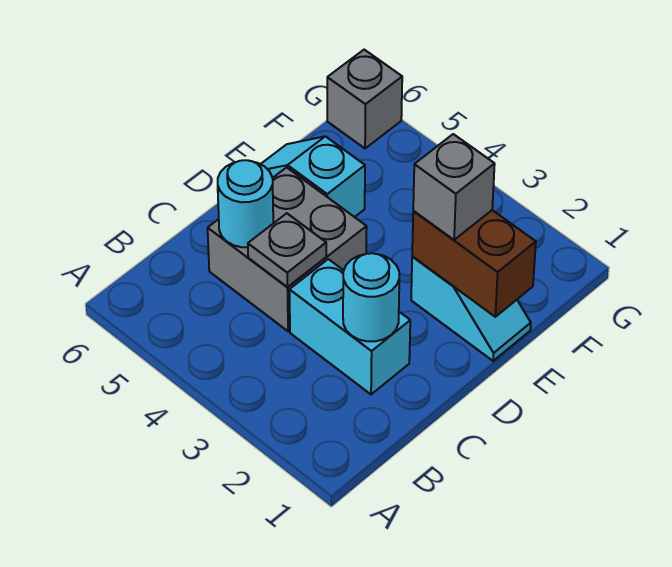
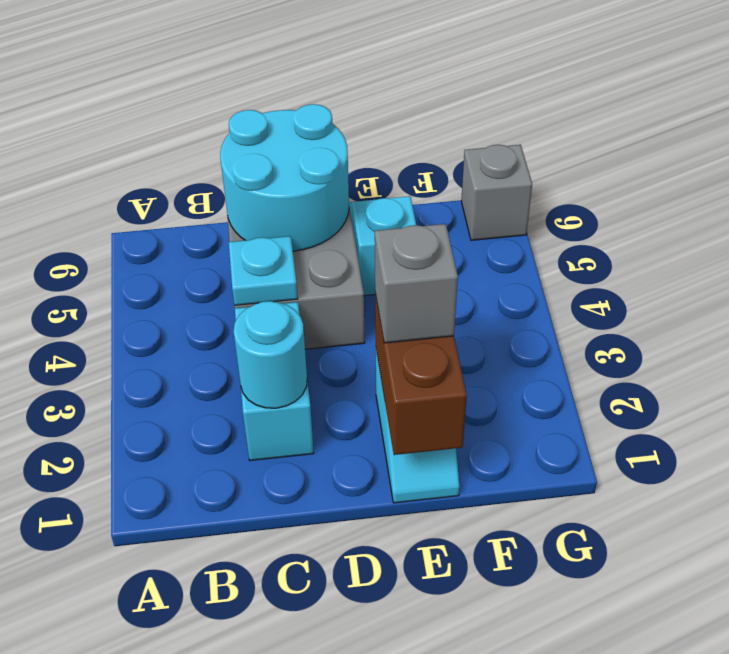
grey plate C4 level 2 -> cyan plate C4 level 2
cyan round brick C5 level 2 -> cyan round brick C5:D6 level 2

